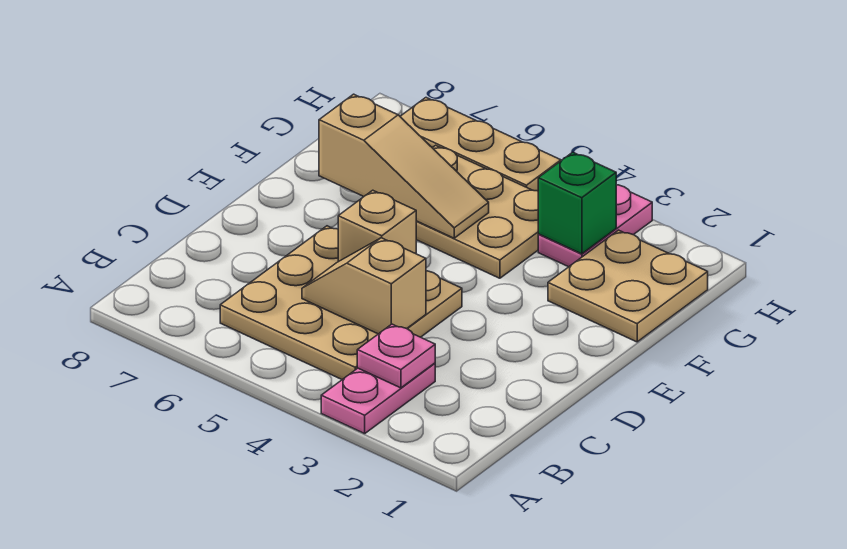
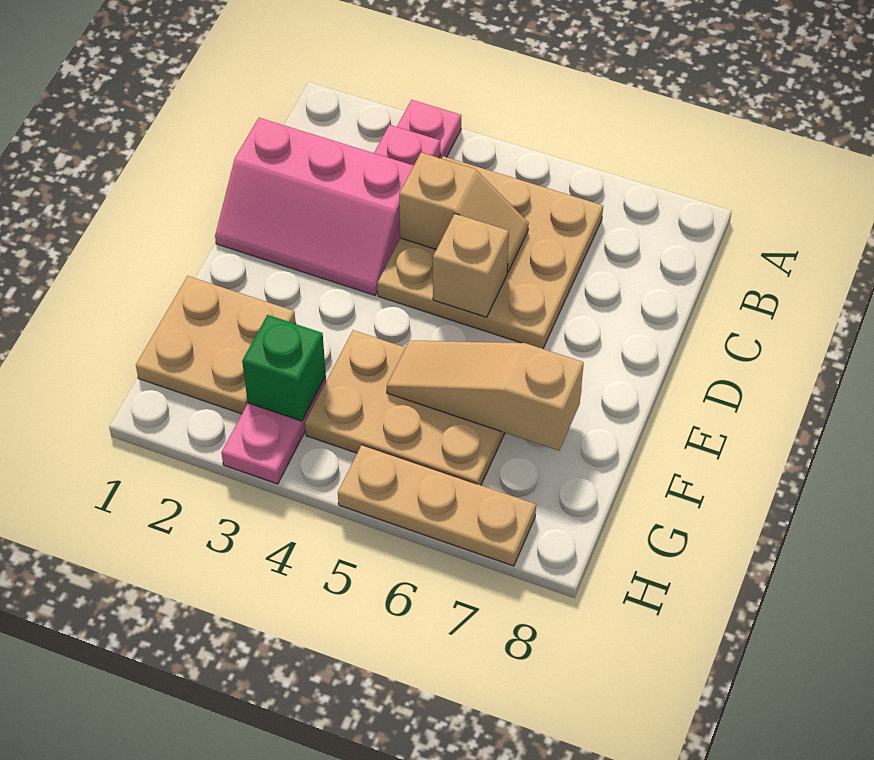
none -> pink slope C1:D3 level 1 top C

